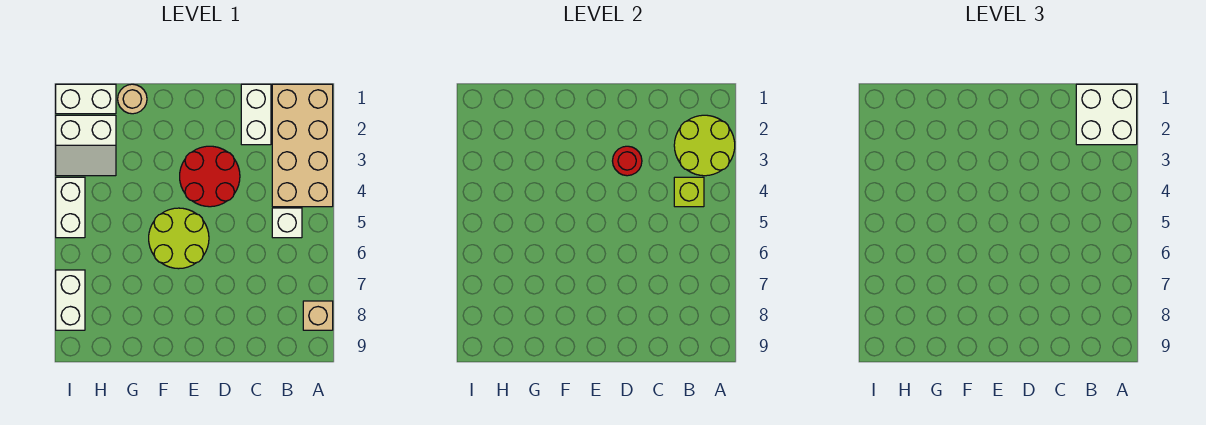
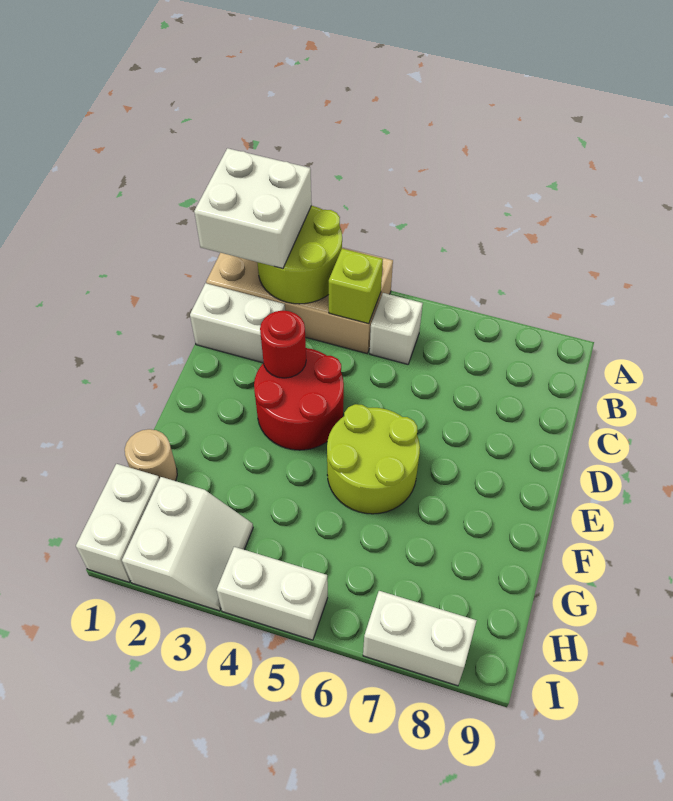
tan brick A8 level 1 -> none

